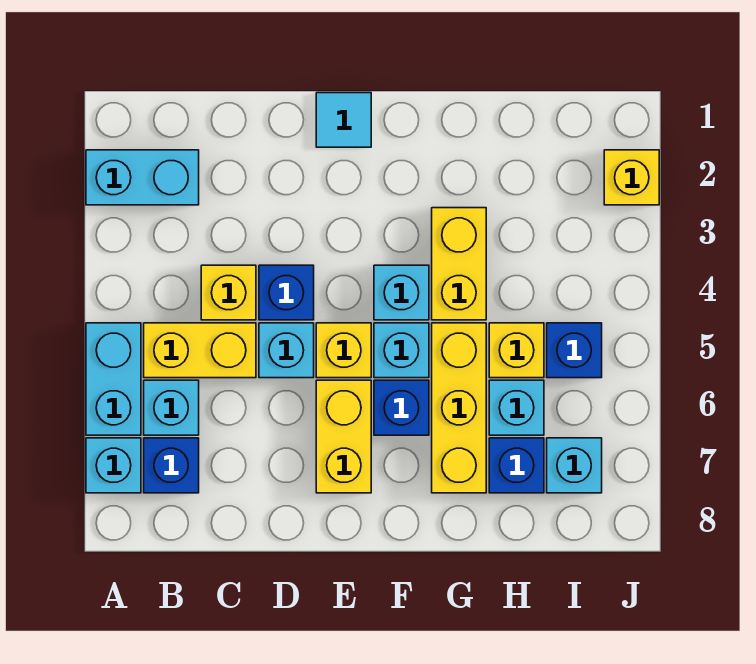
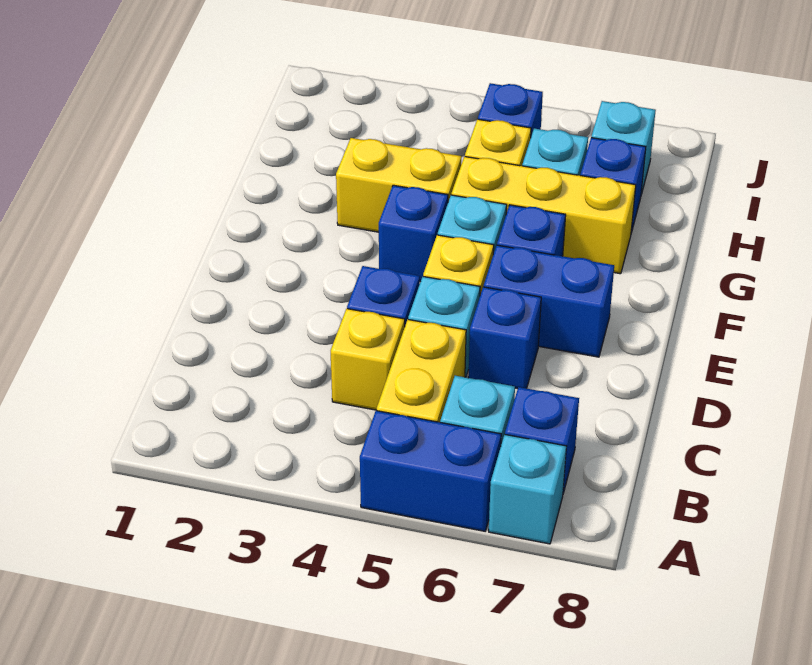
cyan brick A2:B2 level 1 -> none
cyan brick A5:A6 level 1 -> blue brick A5:A6 level 1
none -> blue brick D6 level 1
cyan tile E1 level 1 -> none
yellow brick E6:E7 level 1 -> blue brick E6:E7 level 1
cyan brick F4 level 1 -> blue brick F4 level 1
yellow brick J2 level 1 -> none

